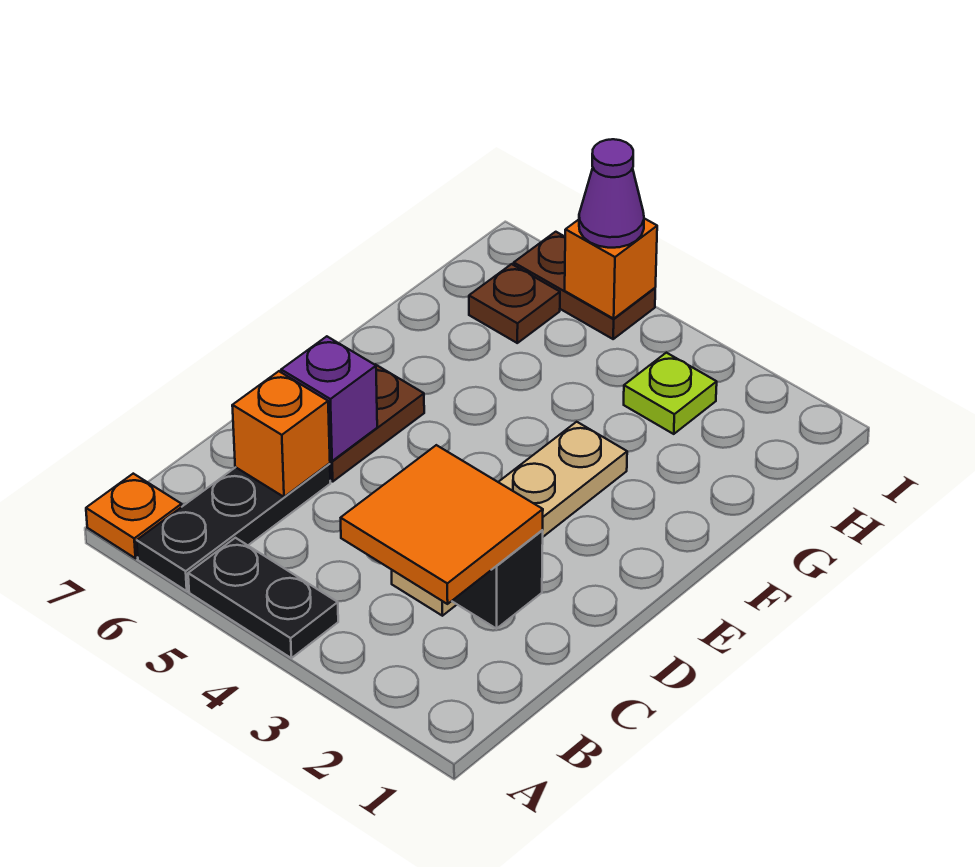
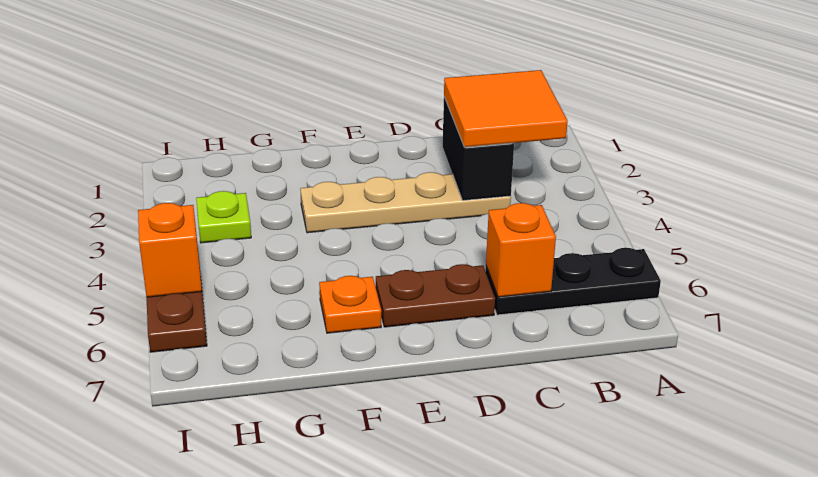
black plate A4:A5 level 1 -> none
orange plate A7 level 1 -> orange plate F6 level 1
purple brick D6 level 2 -> none
brown plate H6 level 1 -> none
purple cone I5 level 3 -> none

